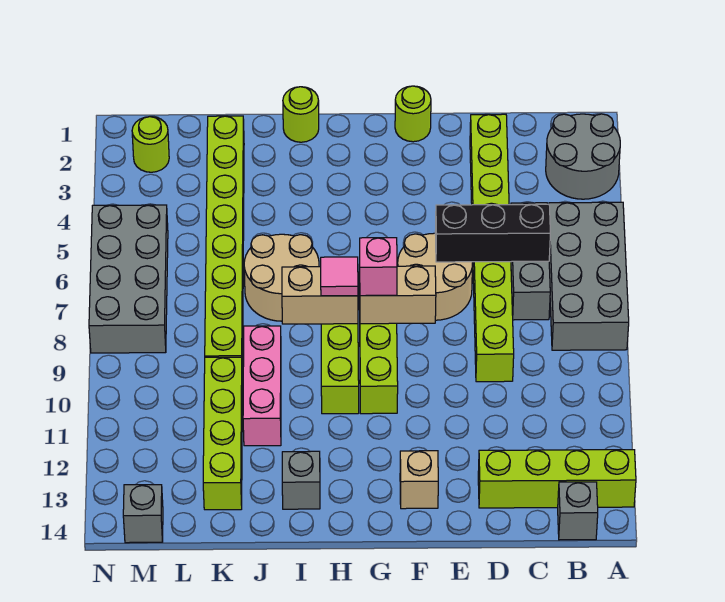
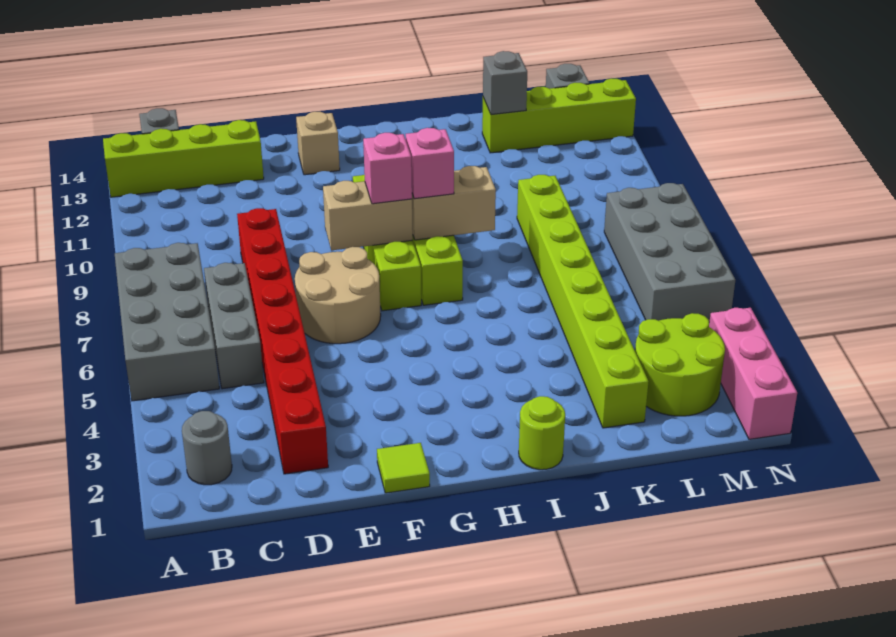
grey round brick A2:B3 level 1 -> grey round brick B2 level 1
black brick C6:E6 level 2 -> none
lime brick D2:D9 level 1 -> red brick D2:D9 level 1
lime round brick F1 level 1 -> lime tile F1 level 1
pink tile H8 level 3 -> pink brick H8 level 3
tan round brick I6:J7 level 1 -> none
grey brick I13 level 1 -> grey brick K13 level 2
pink brick J9:J11 level 1 -> pink brick N1:N3 level 1
lime brick K10:K13 level 1 -> lime brick K13:N13 level 1
lime round brick M2 level 1 -> lime round brick L2:M3 level 1

